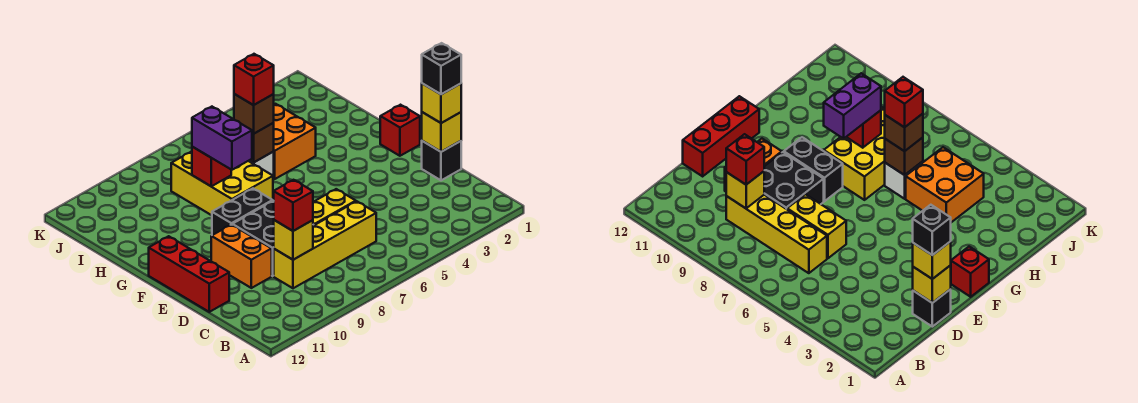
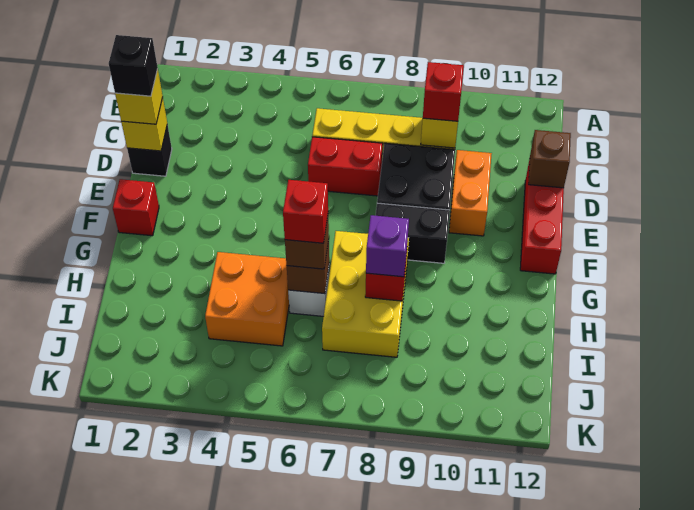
yellow brick D6:D7 level 1 -> red brick D6:D7 level 1
none -> brown brick D12 level 2
purple brick G8:H8 level 3 -> purple brick H8 level 3

